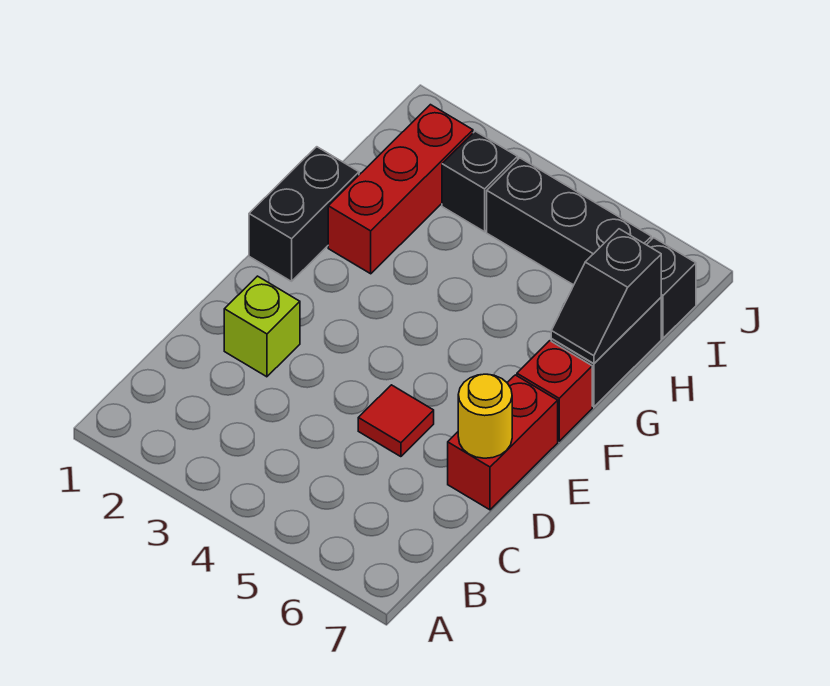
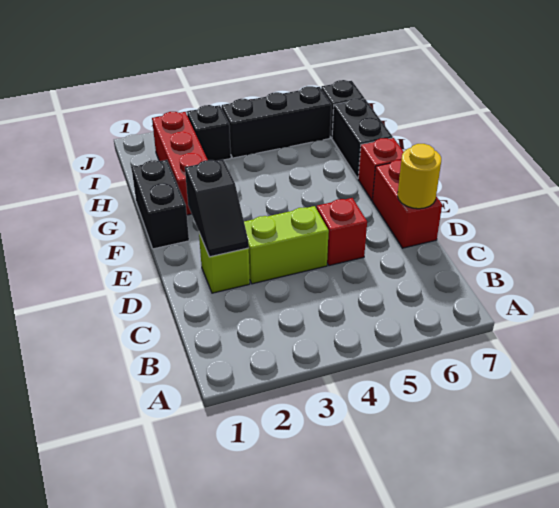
none -> lime brick D3:D4 level 1
red tile D5 level 1 -> red brick D5 level 1
black slope G7:H7 level 2 top H -> black slope D2:E2 level 2 top E

